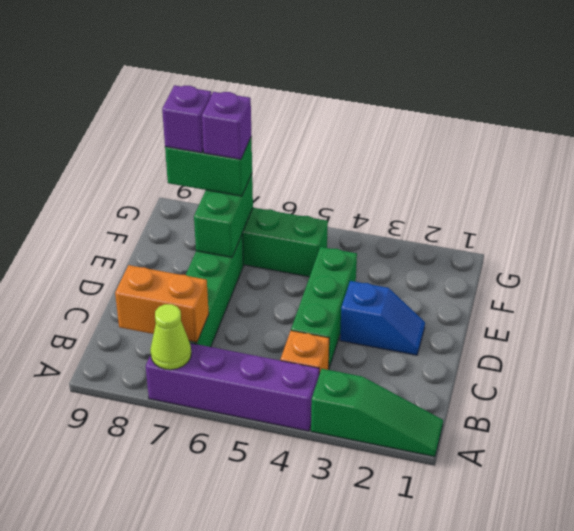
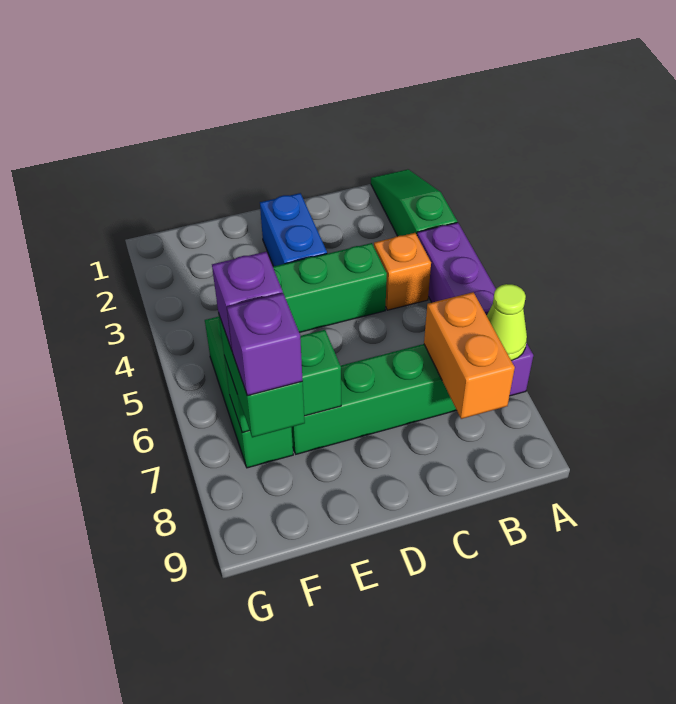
blue slope D2:D3 level 1 top 3 -> blue brick D2:D3 level 1

